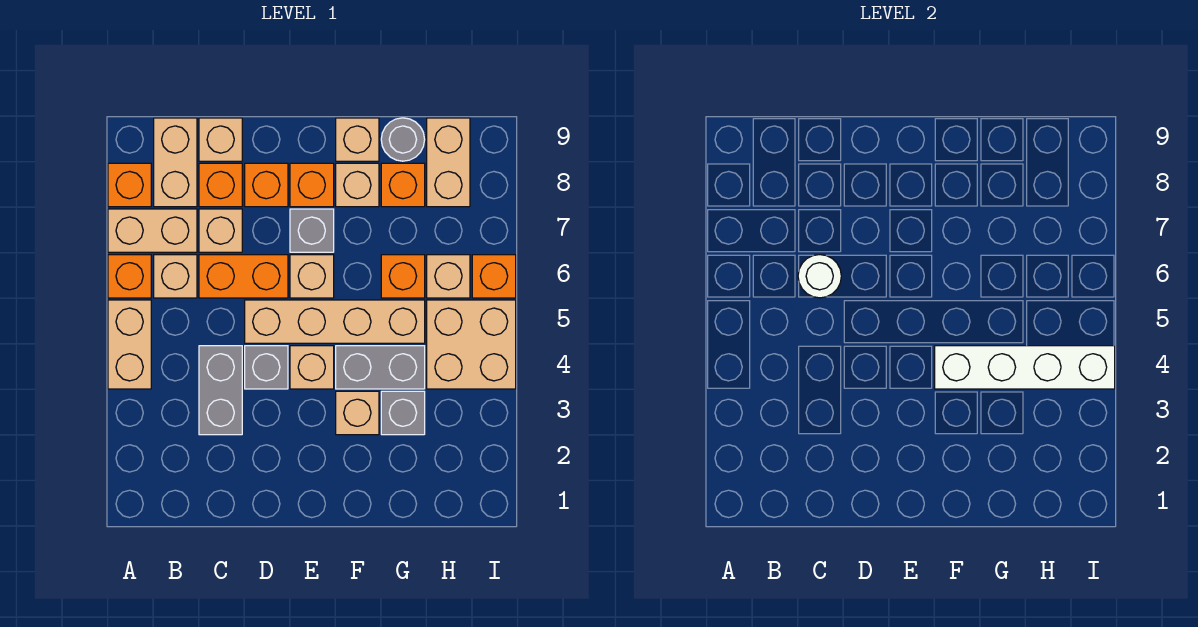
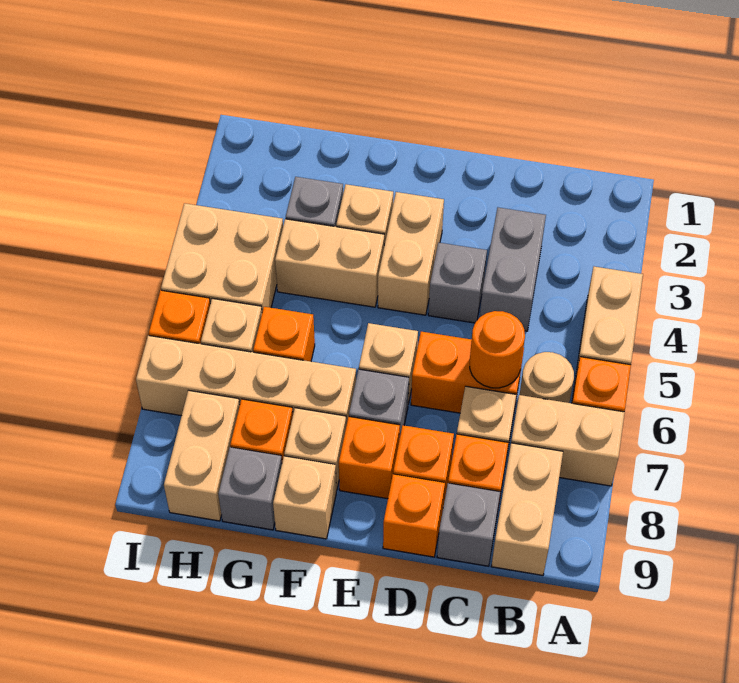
orange brick A8 level 1 -> orange brick D9 level 1
tan brick B6 level 1 -> tan round brick B6 level 1
white round brick C6 level 2 -> orange round brick C6 level 2
tan brick C9 level 1 -> grey brick C9 level 1
tan brick D5:G5 level 1 -> tan brick F7:I7 level 1
tan brick E4 level 1 -> tan brick E3:E4 level 1
grey brick F4:G4 level 1 -> tan brick F4:G4 level 1
white brick F4:I4 level 2 -> none
grey round brick G9 level 1 -> grey brick G9 level 1

